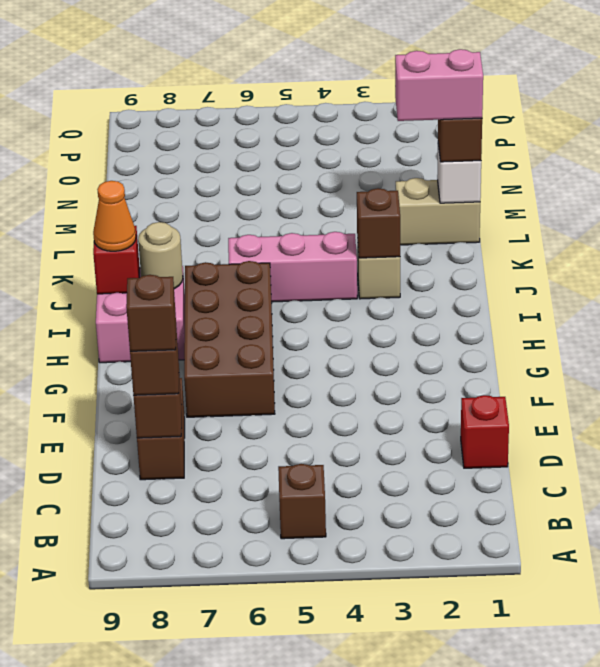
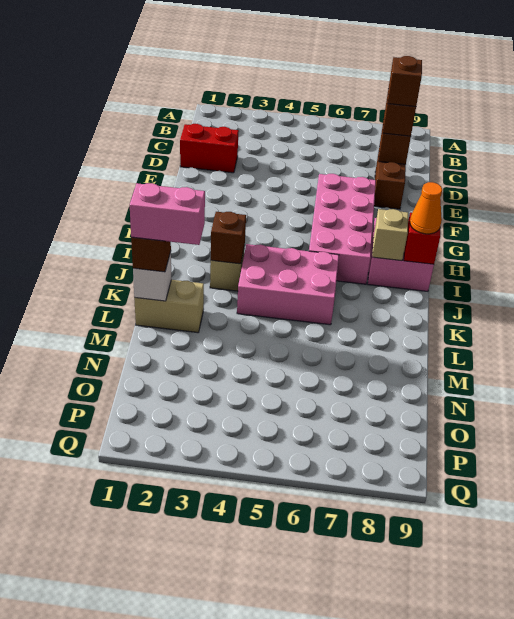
brown brick B5 level 1 -> none
red brick D1 level 1 -> red brick D1:D2 level 1
brown brick F6:I7 level 1 -> pink brick F6:I7 level 1
tan round brick I8 level 2 -> tan brick I8 level 2
pink brick J4:J6 level 1 -> pink brick J4:K6 level 1

